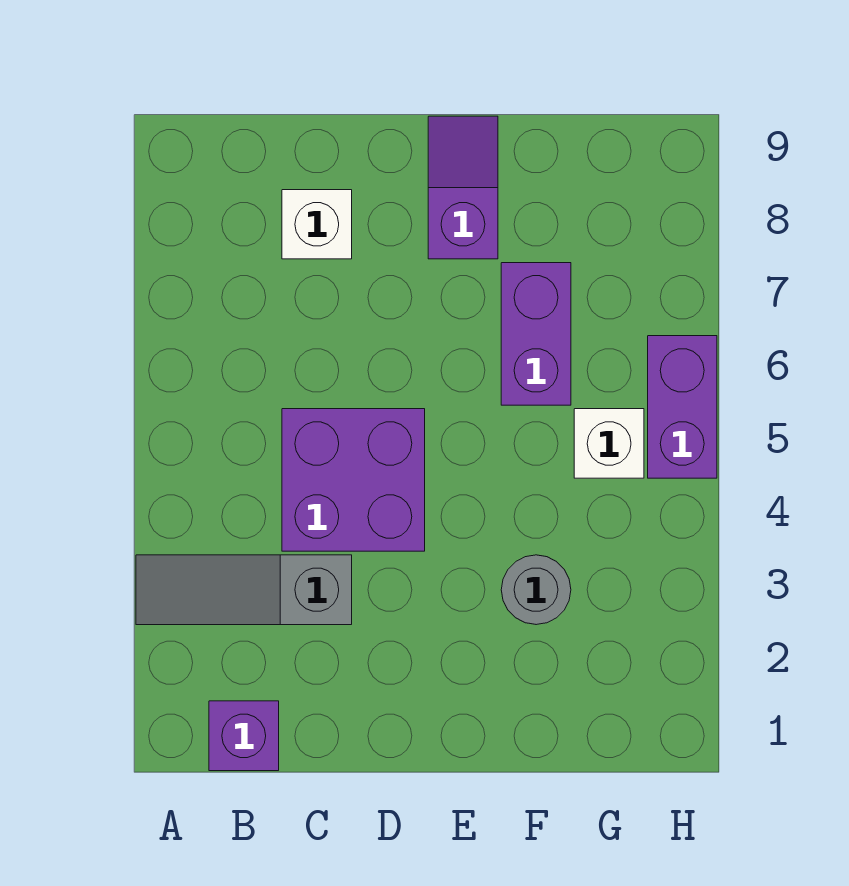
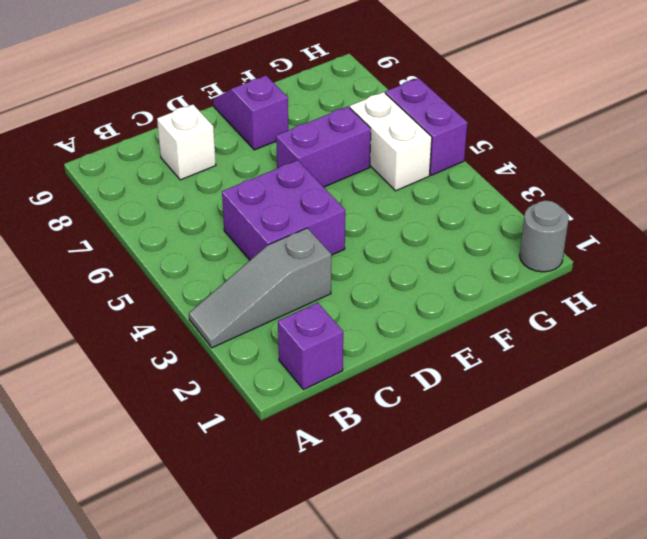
grey round brick F3 level 1 -> grey round brick H1 level 1
purple brick F6:F7 level 1 -> purple brick E6:F6 level 1
white brick G5 level 1 -> white brick G5:G6 level 1

